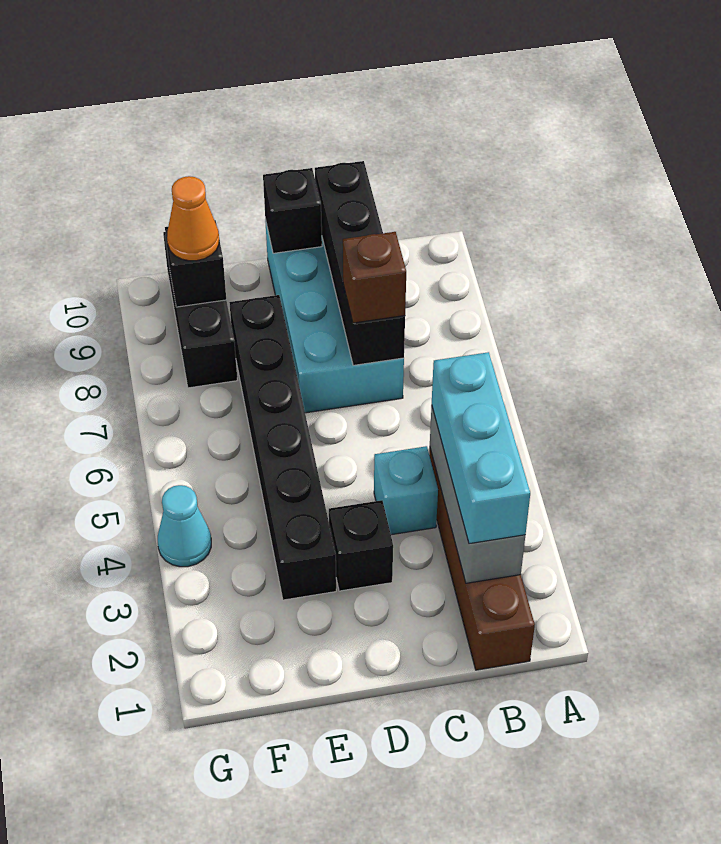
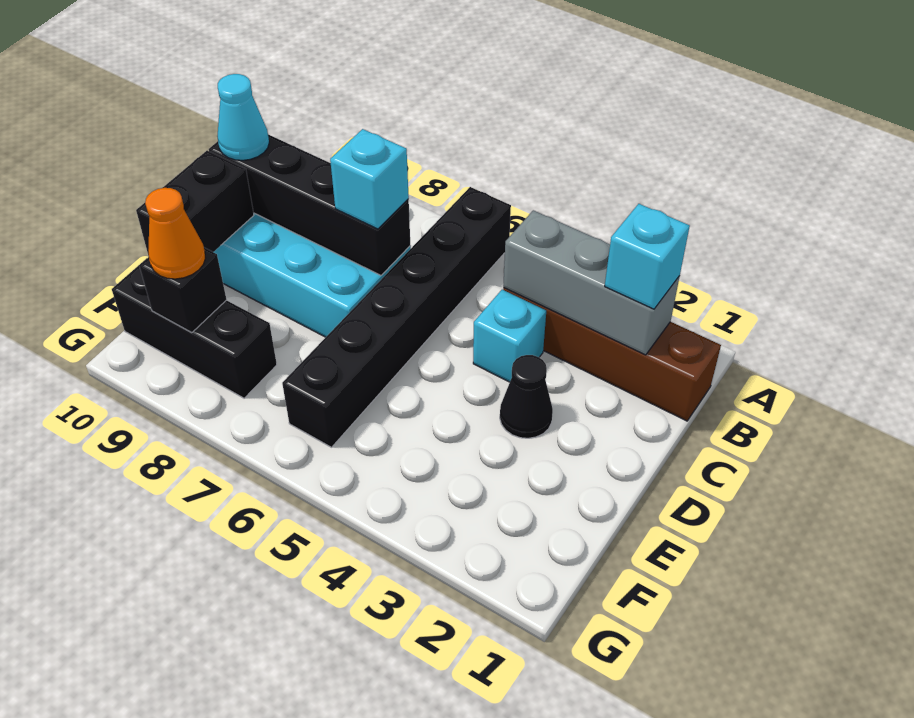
cyan brick B2:B4 level 3 -> cyan brick B2 level 3
brown brick C7 level 3 -> cyan brick C7 level 3
black brick D3 level 1 -> black cone D3 level 1
black brick D10 level 2 -> black brick D10:E10 level 2
black brick E3:E8 level 1 -> black brick A6:F6 level 1
cyan cone G4 level 1 -> cyan cone C10 level 3

